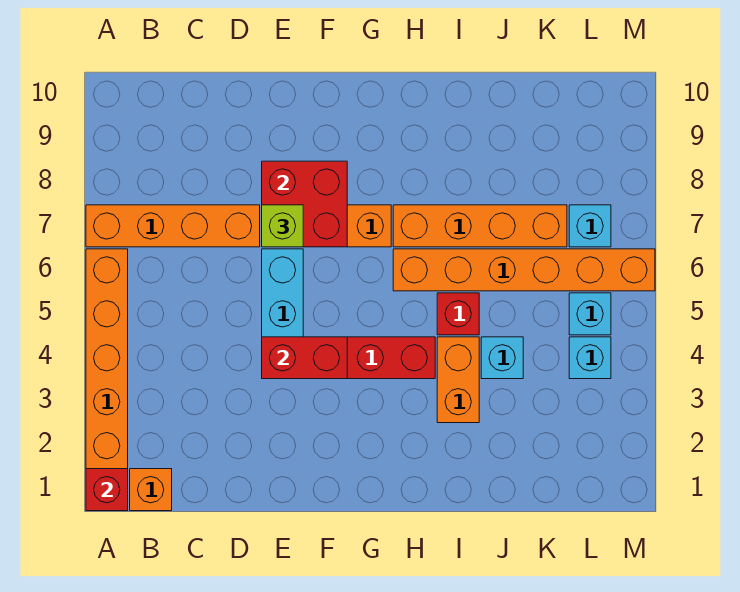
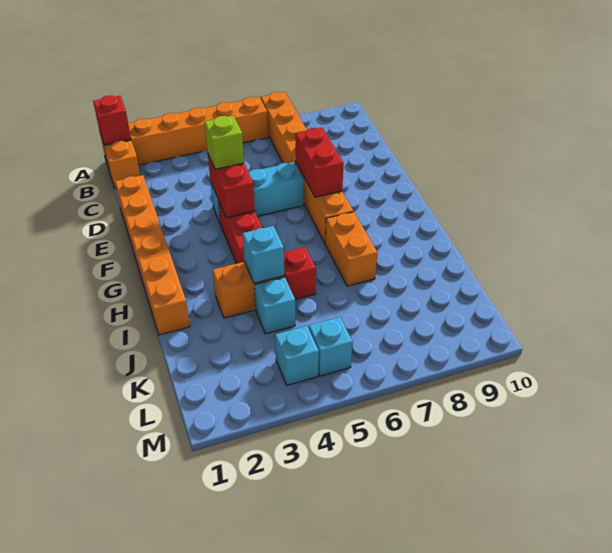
red brick E7:F8 level 2 -> red brick E7:F7 level 2
lime brick E7 level 3 -> lime brick E4 level 3
orange brick H6:M6 level 1 -> orange brick D1:I1 level 1
orange brick H7:K7 level 1 -> orange brick H7:I7 level 1
cyan brick L7 level 1 -> cyan brick I4 level 2

